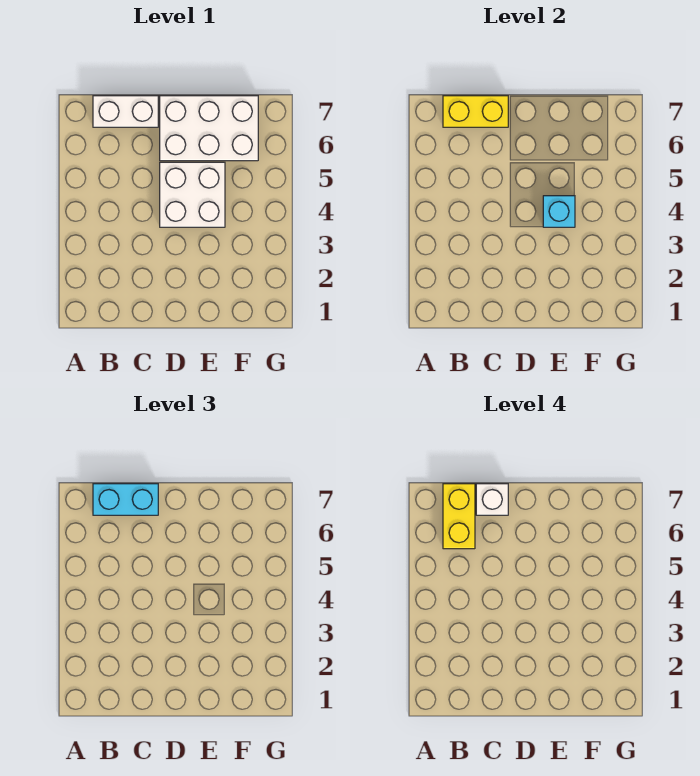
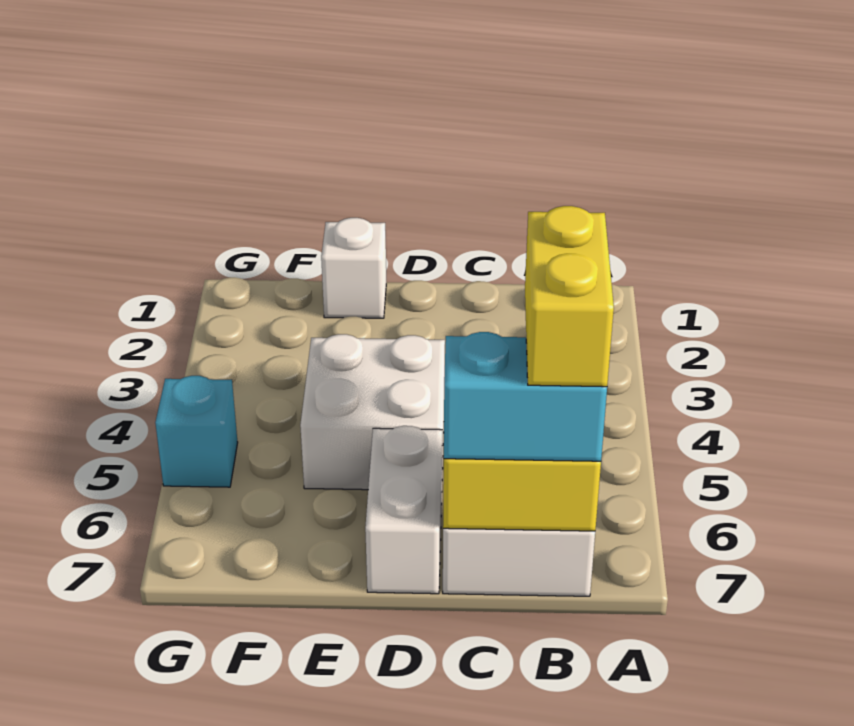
white brick C7 level 4 -> white brick E1 level 1
white brick D6:F7 level 1 -> white brick D6:D7 level 1
cyan brick E4 level 2 -> cyan brick G5 level 1

